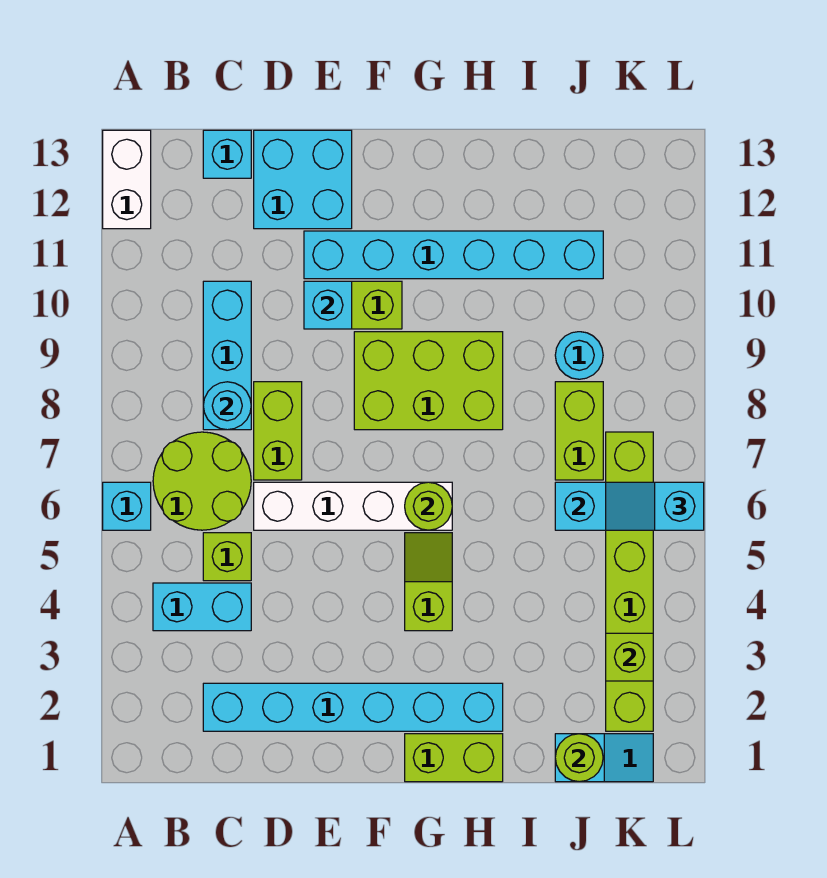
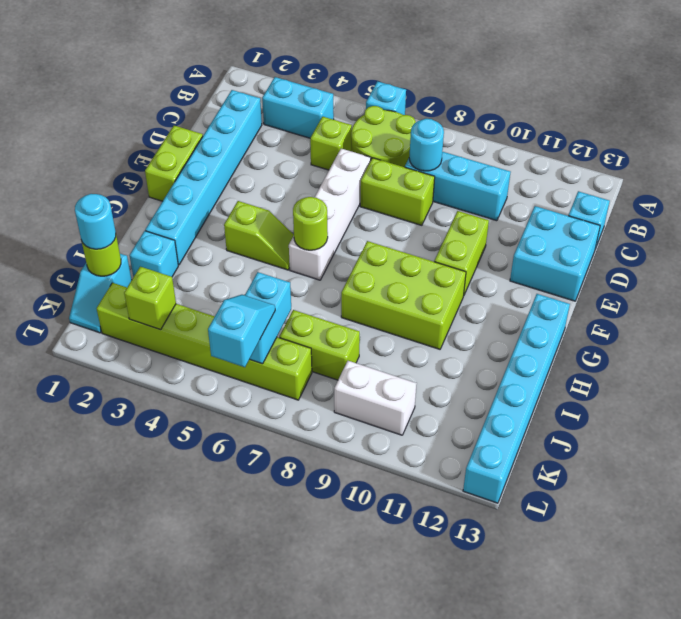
white brick A12:A13 level 1 -> white brick K9:K10 level 1
cyan brick B4:C4 level 1 -> cyan brick B3:B4 level 1
cyan brick E10 level 2 -> cyan brick I2 level 1
cyan brick E11:J11 level 1 -> cyan brick G13:L13 level 1
lime brick F8:H9 level 1 -> lime brick G8:H10 level 1
lime brick G1:H1 level 1 -> lime brick E1:F1 level 1
cyan round brick J9 level 1 -> cyan round brick J1 level 3

